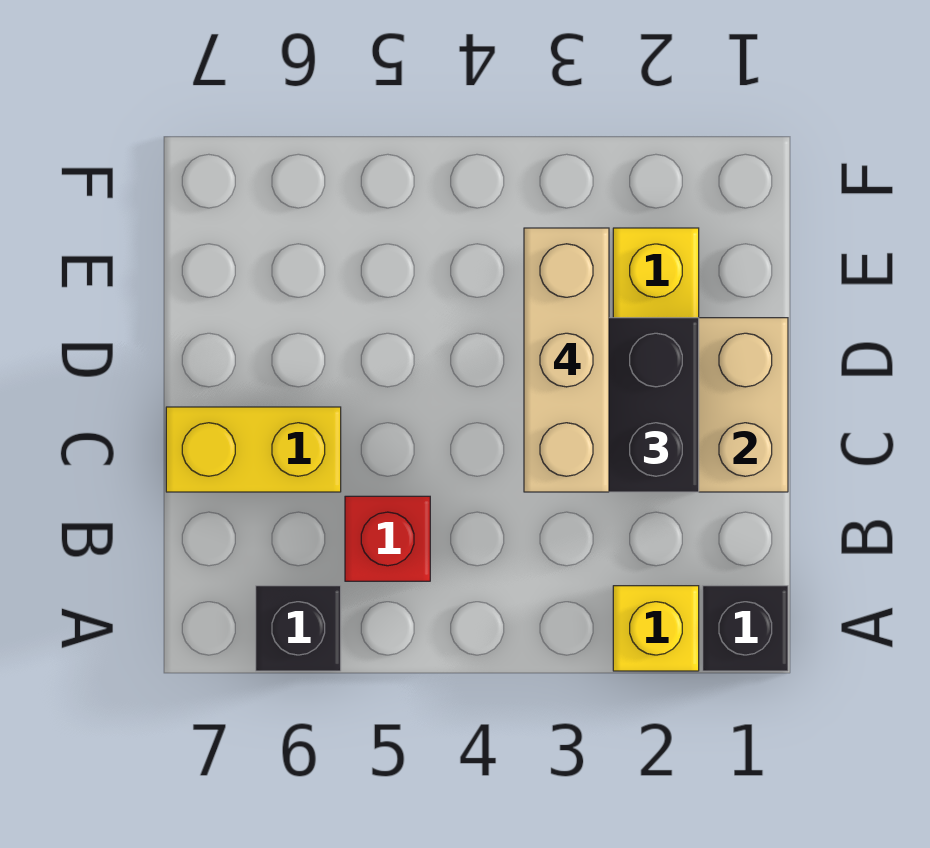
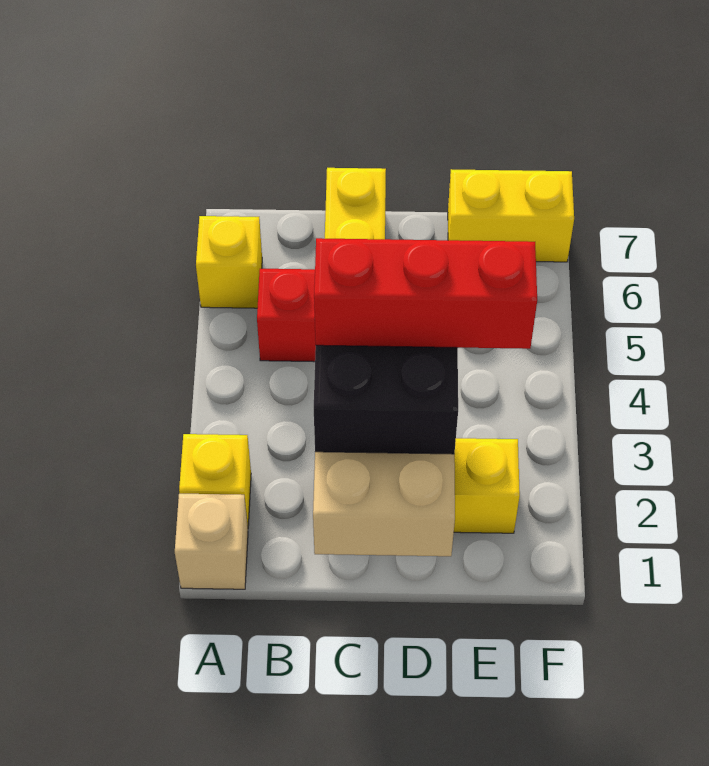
black brick A1 level 1 -> tan brick A1 level 1
black brick A6 level 1 -> yellow brick A6 level 1
tan brick C3:E3 level 4 -> red brick C3:E3 level 4
none -> yellow brick E7:F7 level 1

